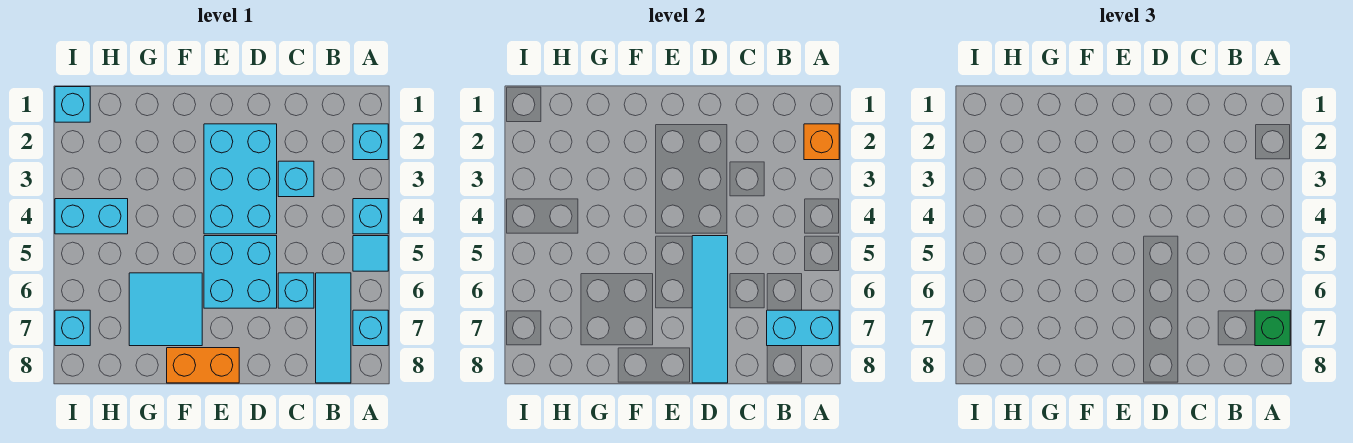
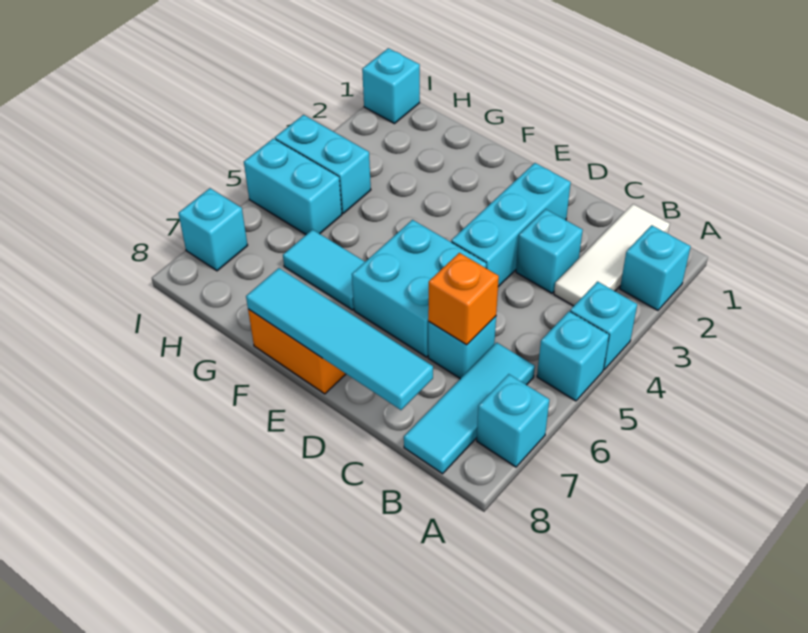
orange brick A2 level 2 -> orange brick C6 level 2
cyan tile A5 level 1 -> cyan brick A5 level 1
cyan brick A7:B7 level 2 -> cyan brick H5:I5 level 1
green brick A7 level 3 -> none
none -> white tile B1:B3 level 1
cyan brick D2:E4 level 1 -> cyan brick D2:D4 level 1
cyan tile D5:D8 level 2 -> cyan tile C8:F8 level 2
cyan tile F6:G7 level 1 -> cyan tile F6:G6 level 1

